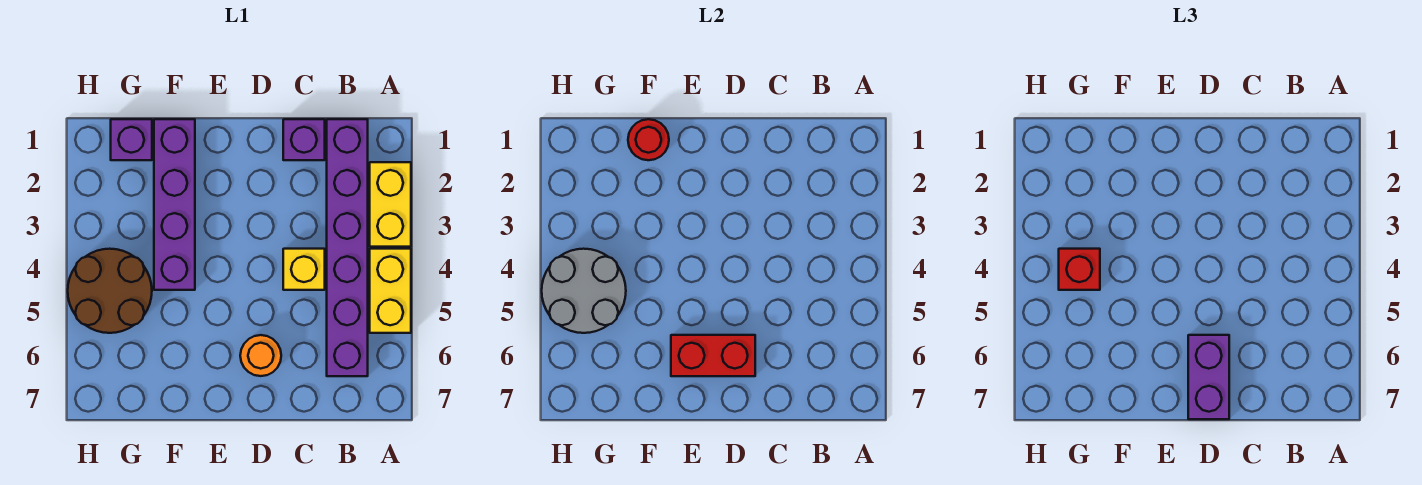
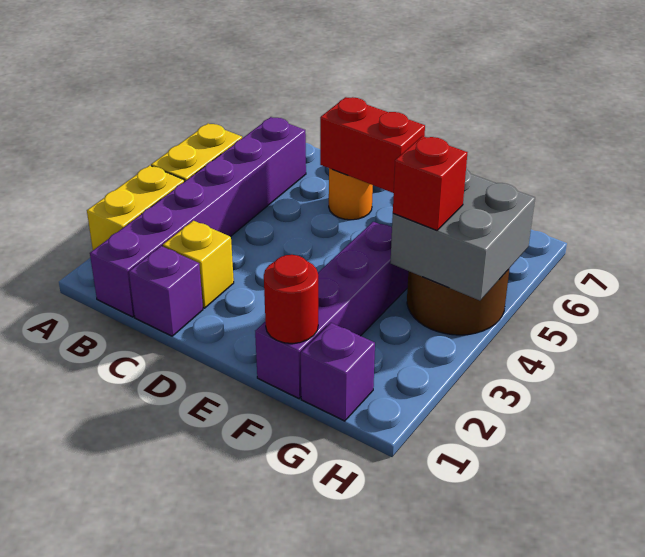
yellow brick C4 level 1 -> yellow brick C2 level 1
purple brick D6:D7 level 3 -> none
grey round brick G4:H5 level 2 -> grey brick G4:H5 level 2

